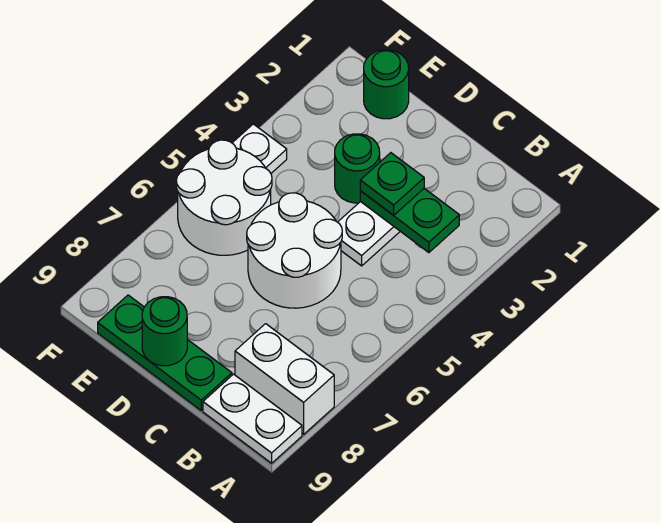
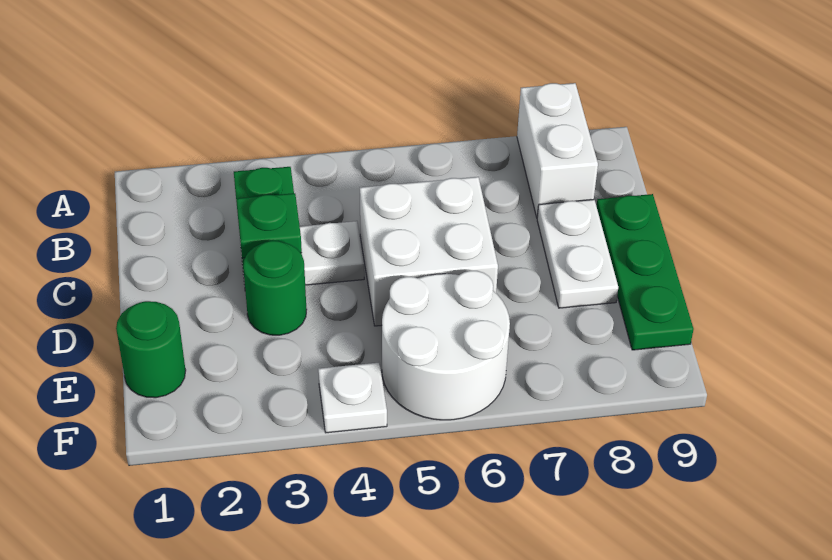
white plate A9:B9 level 1 -> white plate C8:D8 level 1
white round brick C5:D6 level 1 -> white brick C5:D6 level 1
green round brick D9 level 2 -> none

